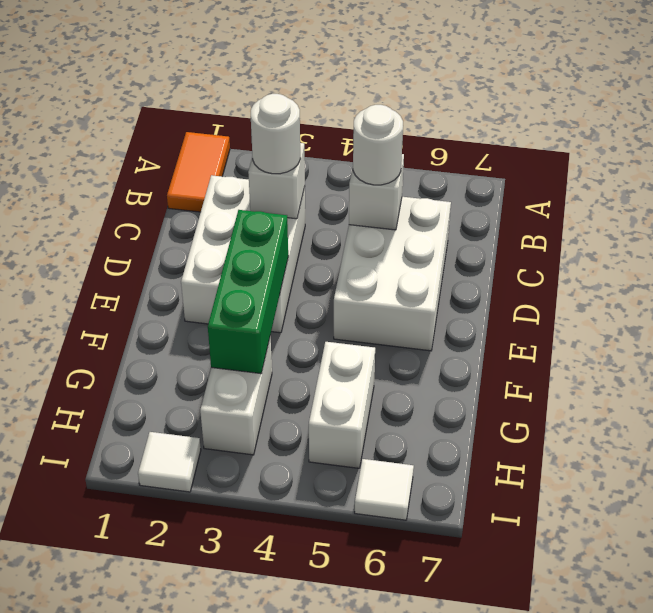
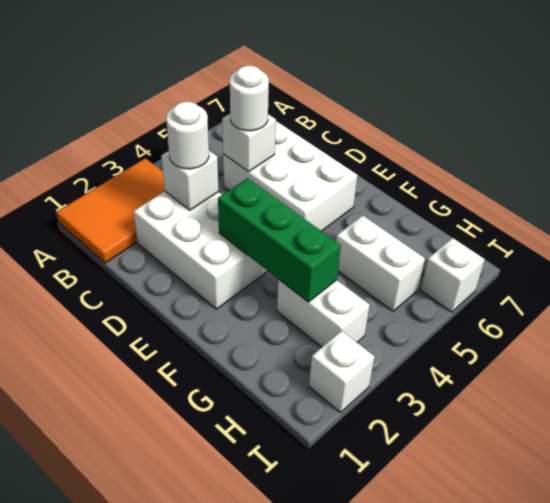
orange tile A1:B1 level 1 -> orange tile A1:B3 level 1
white tile I2 level 1 -> white brick I2 level 1
white tile I6 level 1 -> white brick I6 level 1

